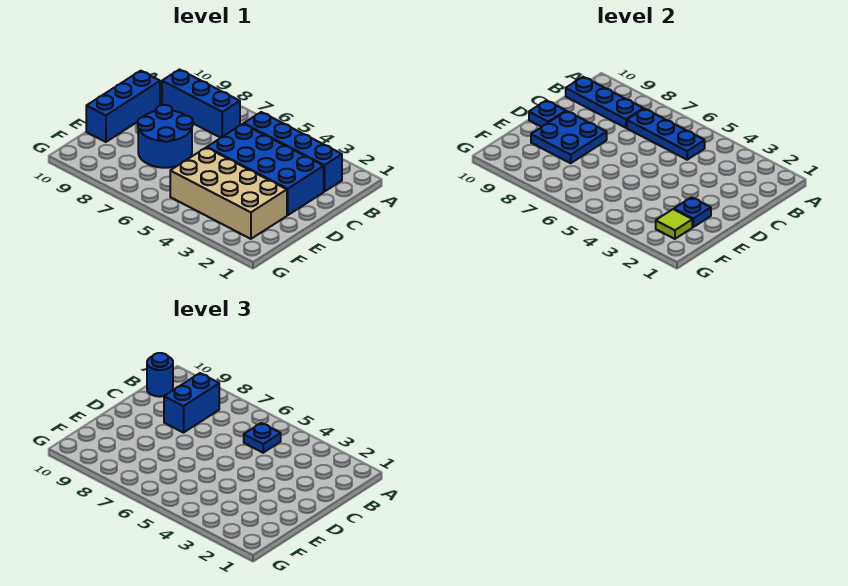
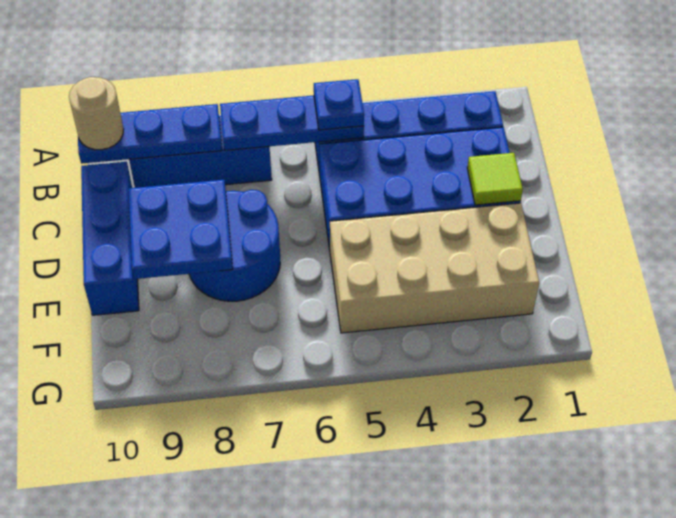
blue brick B8:C8 level 3 -> none
blue round brick B10 level 3 -> tan round brick B10 level 3
blue plate D10 level 2 -> none
blue plate E2 level 2 -> none
lime tile F2 level 2 -> lime tile D2 level 2

